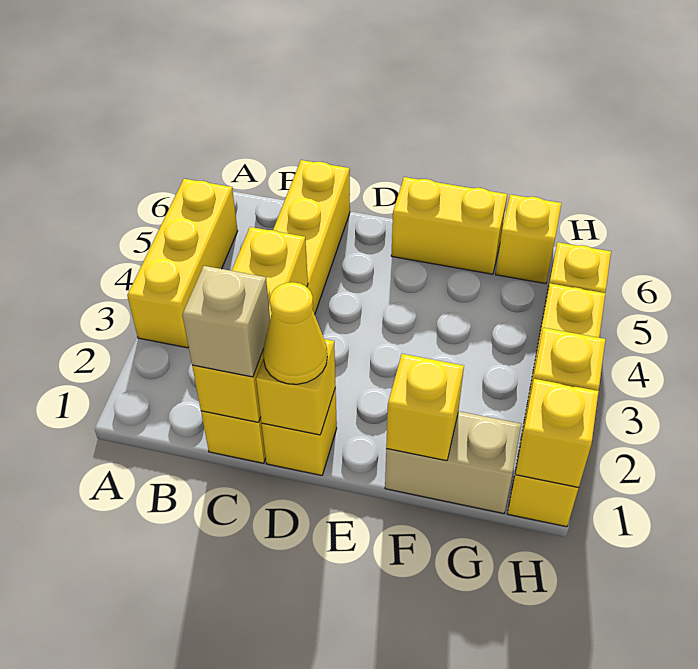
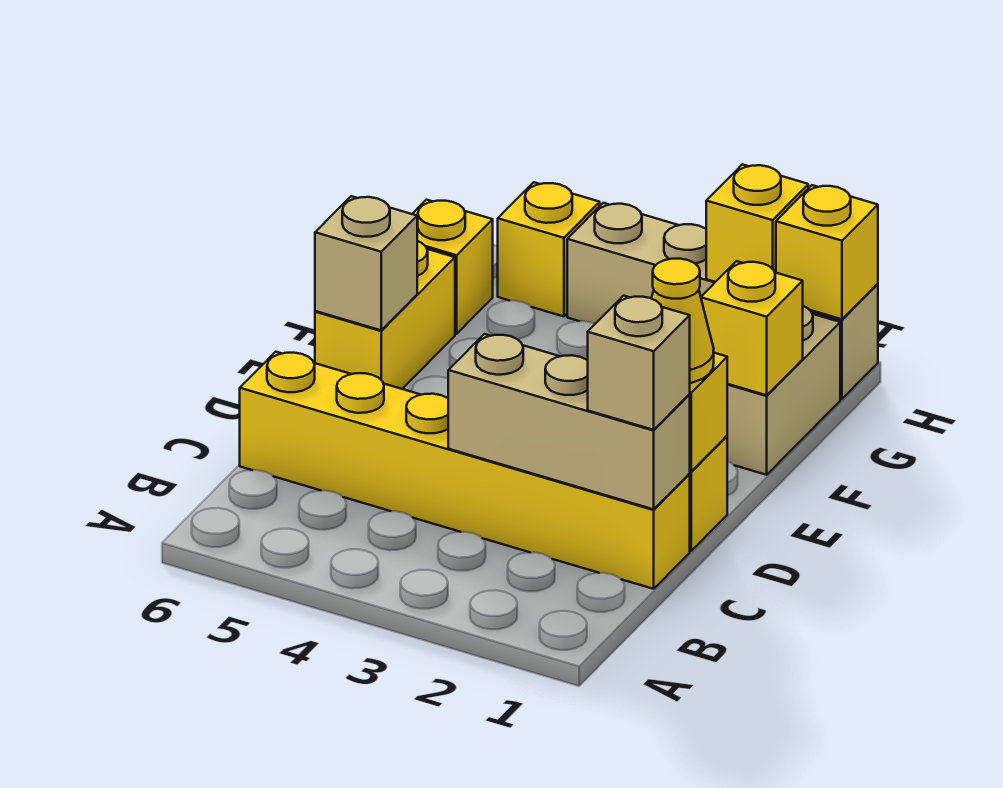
yellow brick A3:A5 level 1 -> none
yellow brick C1:C3 level 2 -> tan brick C1:C3 level 2
none -> tan brick E6 level 2
yellow brick H1:H4 level 1 -> tan brick H1:H4 level 1

